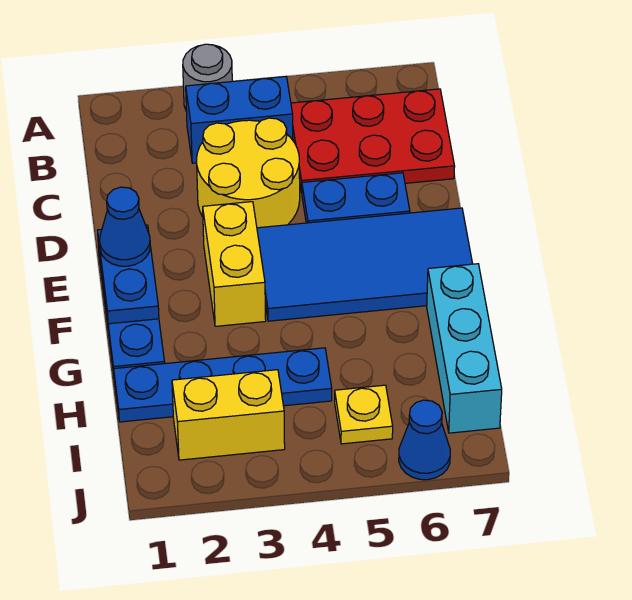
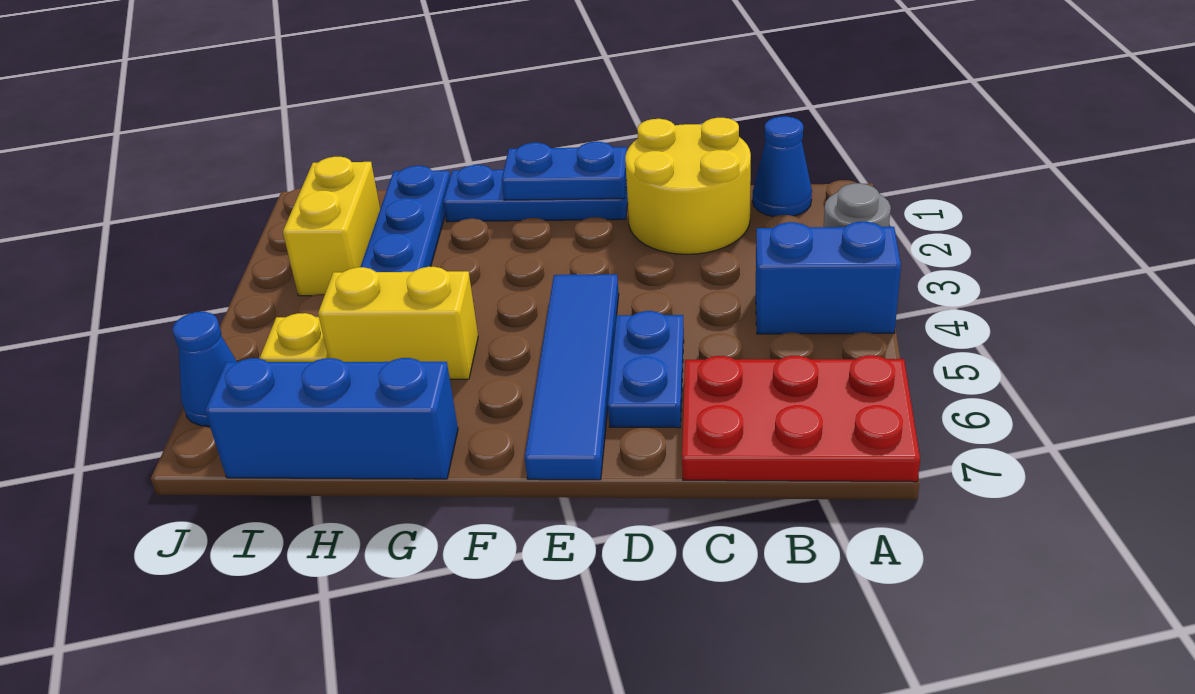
blue brick B3:B4 level 1 -> blue brick A4:B4 level 1
red plate B5:C7 level 1 -> red plate A6:C7 level 1
yellow round brick C3:D4 level 1 -> yellow round brick C1:D2 level 1
blue cone E1 level 3 -> blue cone B1 level 1
yellow brick E3:F3 level 1 -> yellow brick G5:H5 level 1
blue tile E4:F7 level 1 -> blue tile E4:E7 level 1
cyan brick G7:I7 level 1 -> blue brick G7:I7 level 1

